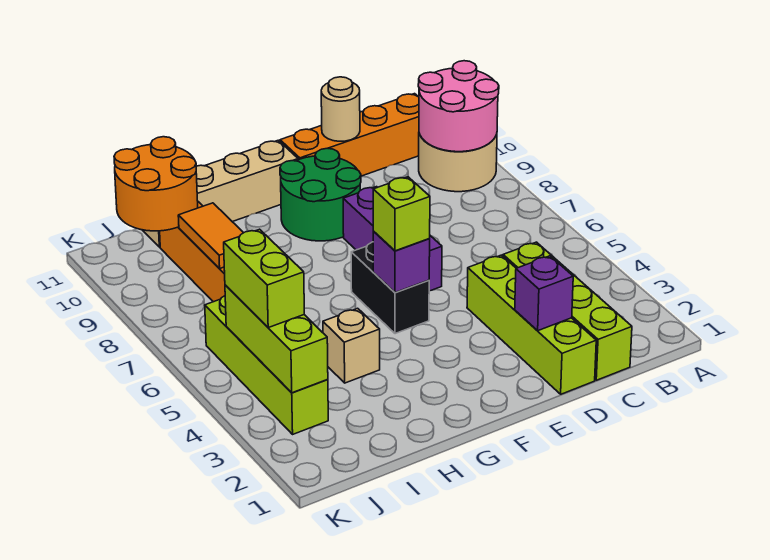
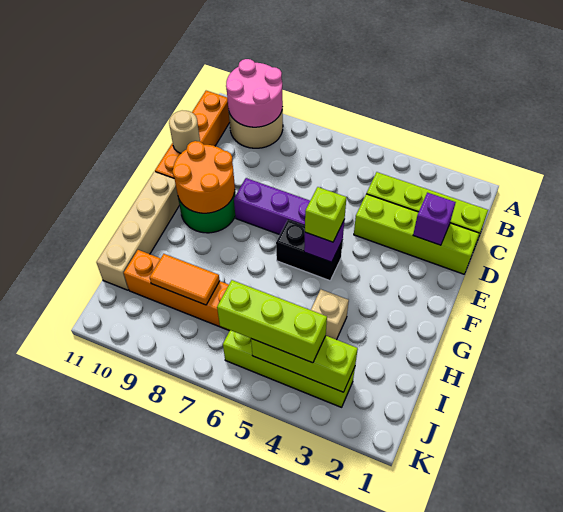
orange round brick I10:J11 level 2 -> orange round brick E9:F10 level 2
lime brick J4:J5 level 3 -> lime brick J4:J6 level 3

